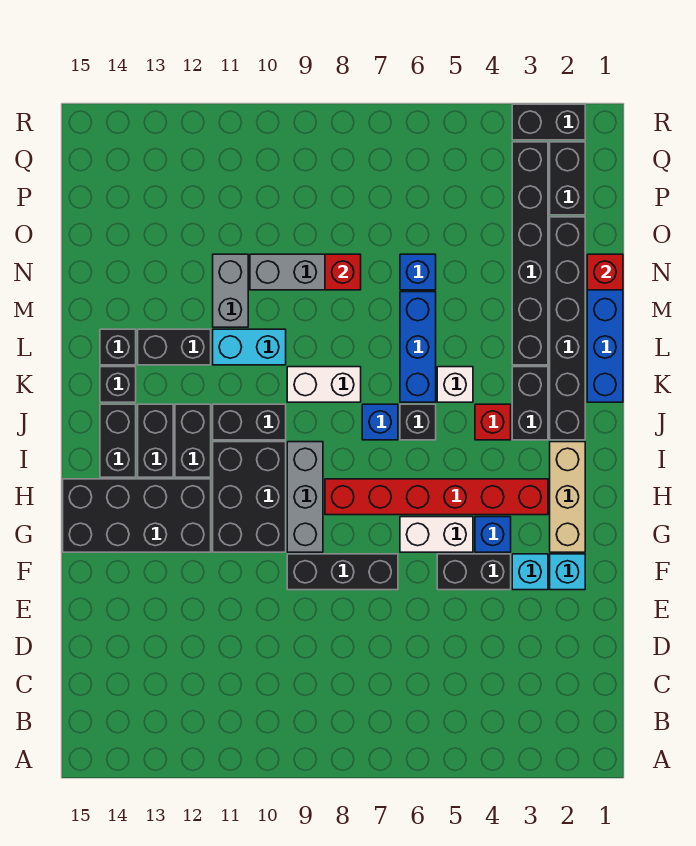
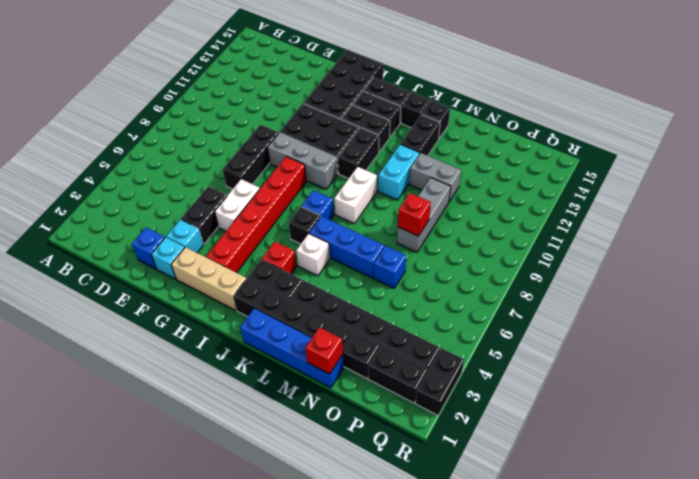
blue brick G4 level 1 -> blue brick E2 level 1

